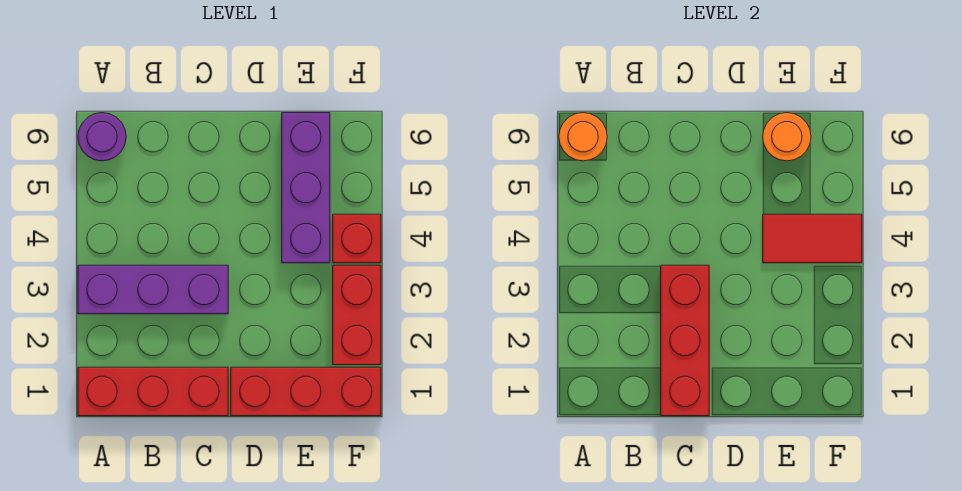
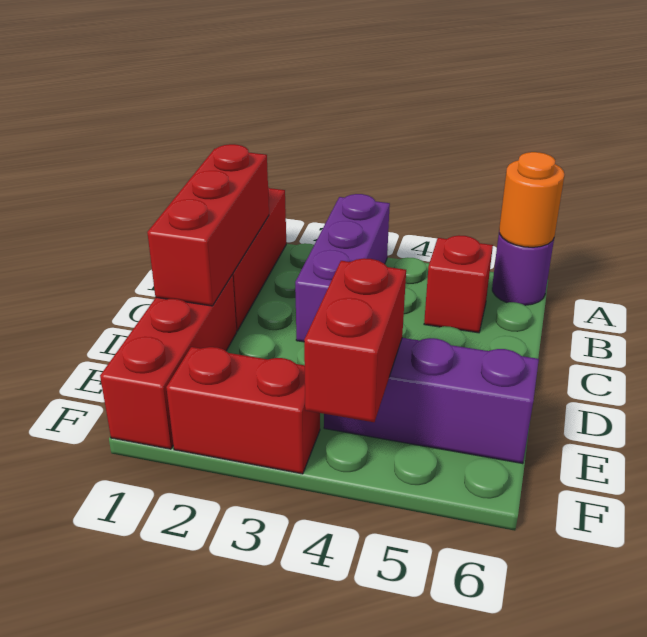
red brick C1:C3 level 2 -> red brick B1:D1 level 2
red tile E4:F4 level 2 -> red brick E4:F4 level 2
orange round brick E6 level 2 -> none
red brick F4 level 1 -> red brick B5 level 1

